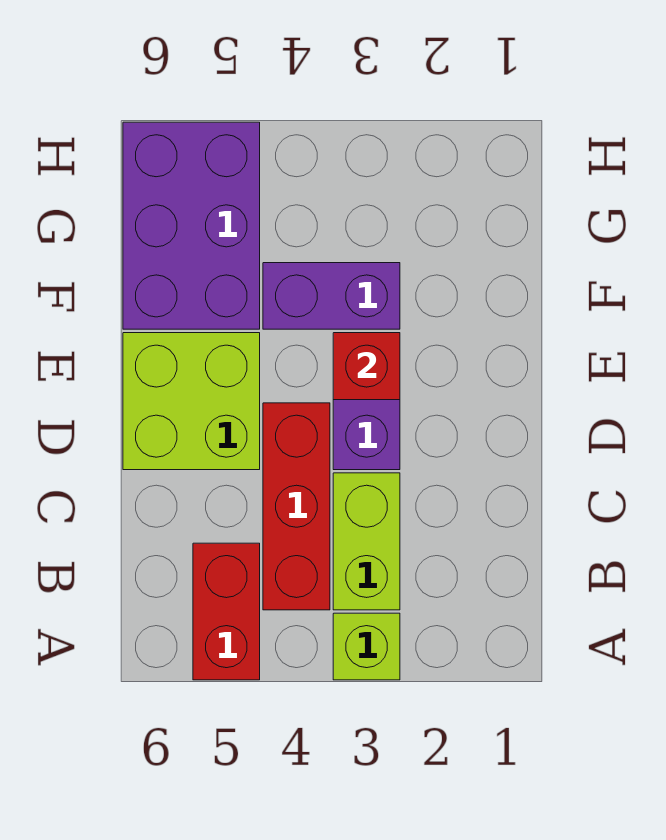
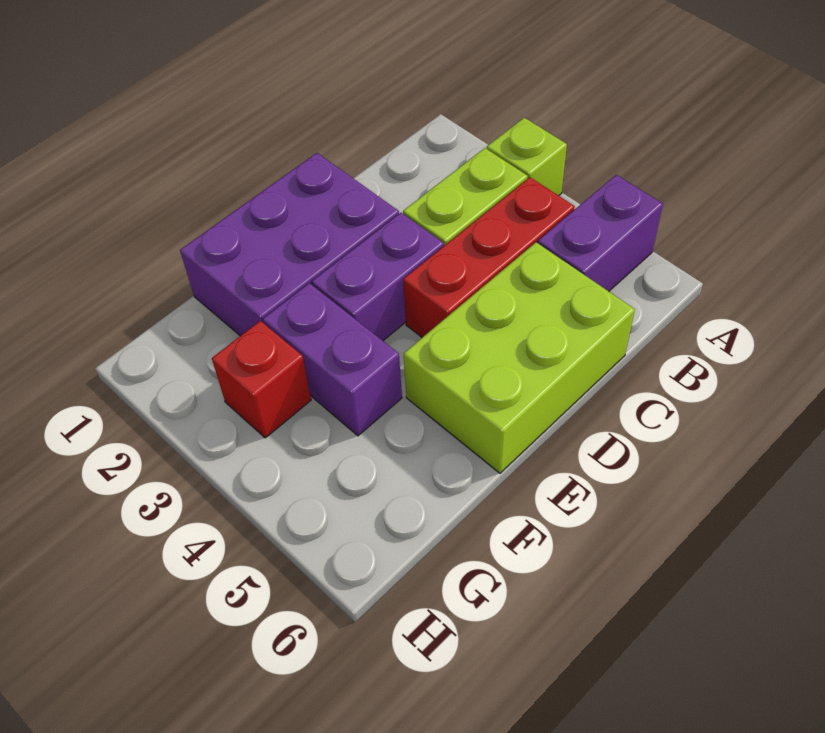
red brick A5:B5 level 1 -> purple brick A5:B5 level 1
lime brick D5:E6 level 1 -> lime brick C5:E6 level 1
red brick E3 level 2 -> red brick G3 level 1
purple brick F5:H6 level 1 -> purple brick D1:F2 level 1

